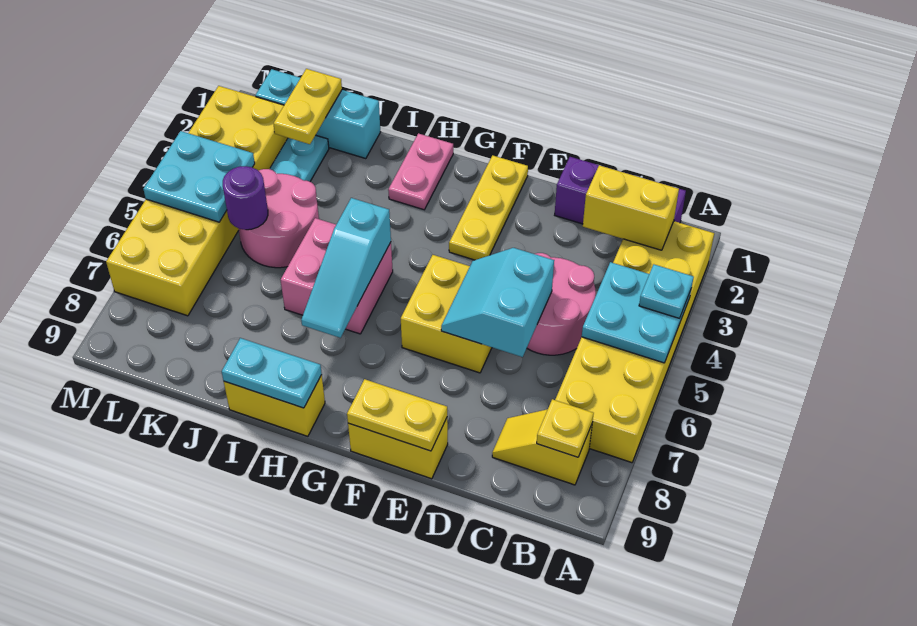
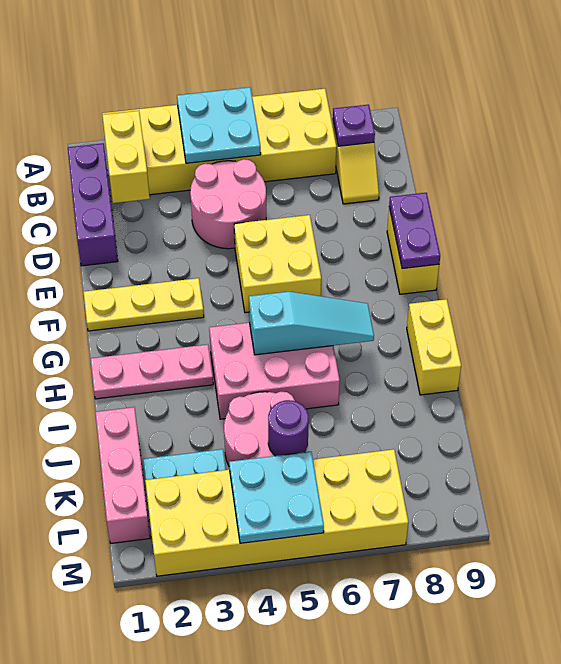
cyan plate A4 level 3 -> none
yellow plate B8 level 2 -> purple plate B8 level 2
cyan slope D5:E6 level 2 top D -> none
yellow plate E9:F9 level 2 -> purple plate E9:F9 level 2
pink plate H1:H2 level 1 -> pink plate H1:H3 level 1
pink brick H5:I6 level 1 -> pink brick H4:I6 level 1
cyan plate H9:I9 level 2 -> none
cyan brick J1:L1 level 1 -> pink brick J1:L1 level 1
yellow plate K1:K2 level 2 -> none

